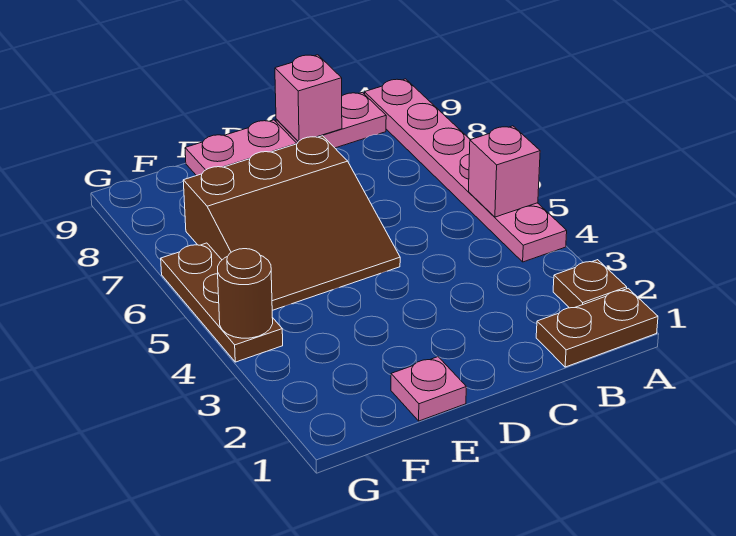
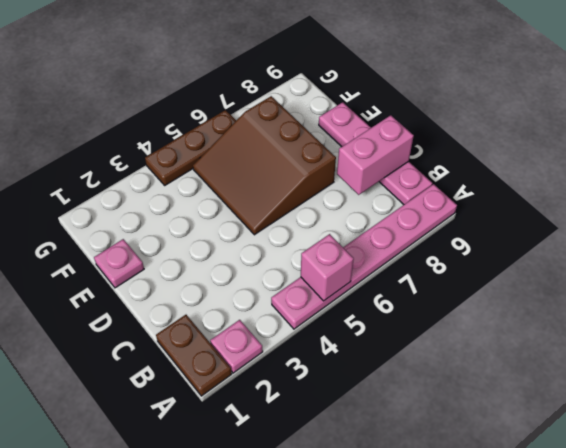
brown plate A2 level 1 -> pink plate A2 level 1
pink brick C9 level 2 -> pink brick C8:C9 level 2
brown round brick G4 level 2 -> none

